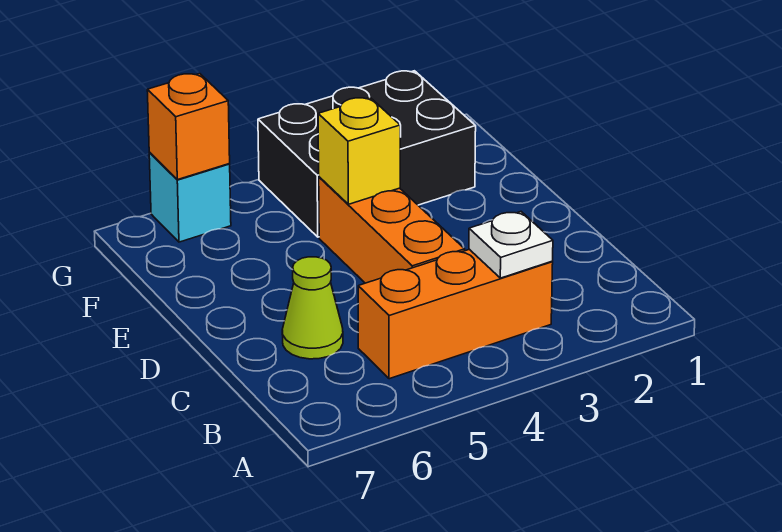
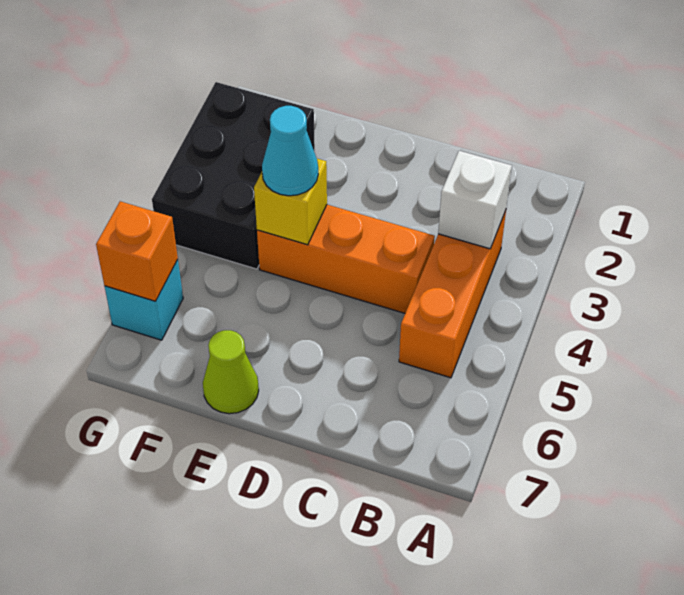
white plate B3 level 2 -> white brick B3 level 2
lime cone C6 level 1 -> lime cone E7 level 1
none -> cyan cone E4 level 3

